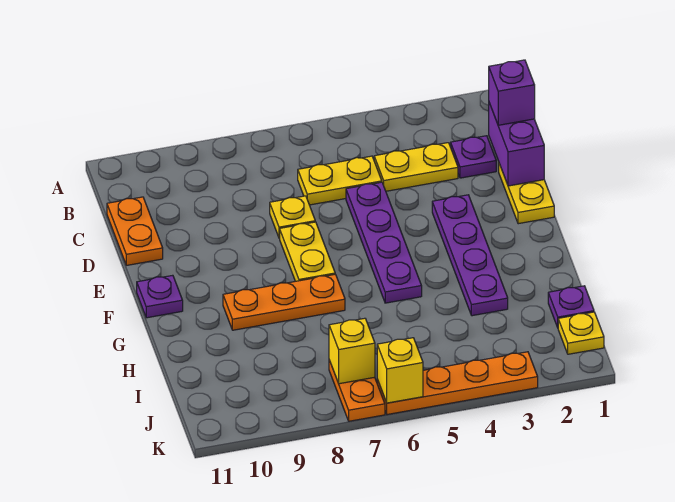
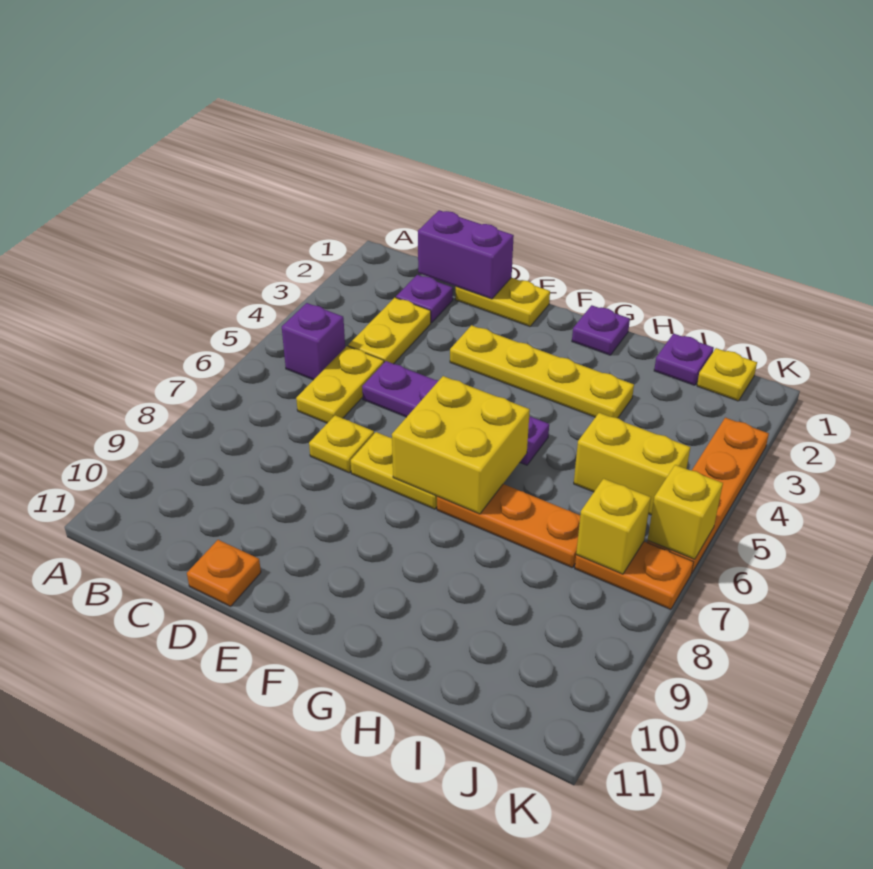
purple brick C1 level 3 -> purple brick B5 level 1
orange plate C11:D11 level 1 -> orange plate D11 level 1
purple plate E3:H3 level 1 -> yellow plate E3:H3 level 1
none -> yellow brick F6:G7 level 2
purple plate F11 level 1 -> purple plate G1 level 1
orange plate G7:G9 level 1 -> orange plate G7:I7 level 1
none -> yellow brick I5:J5 level 1

